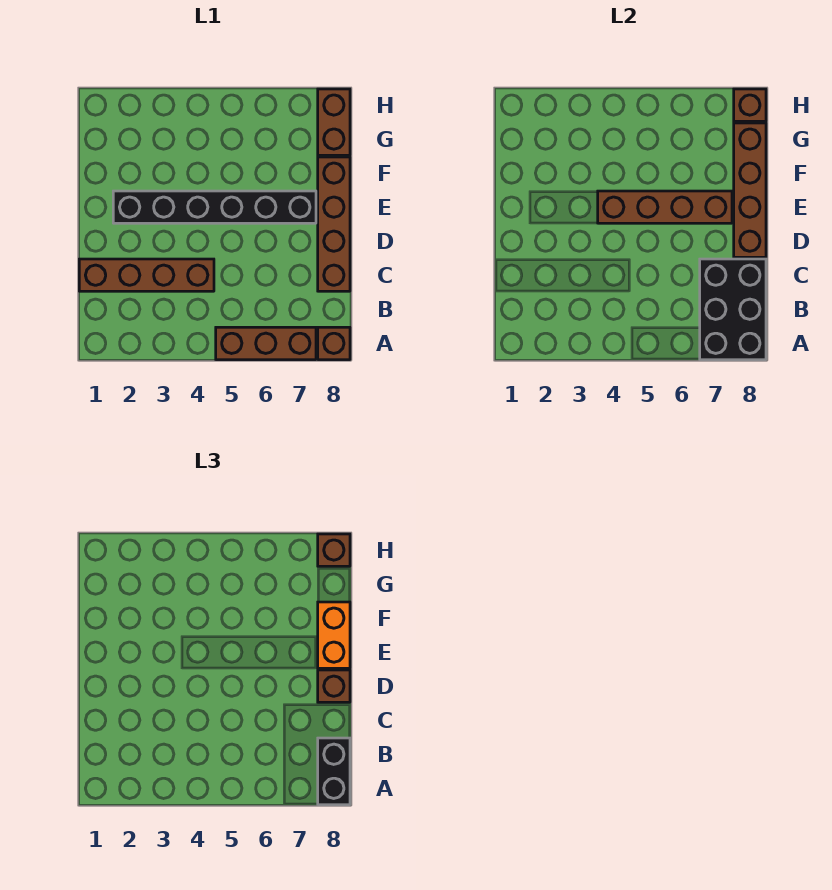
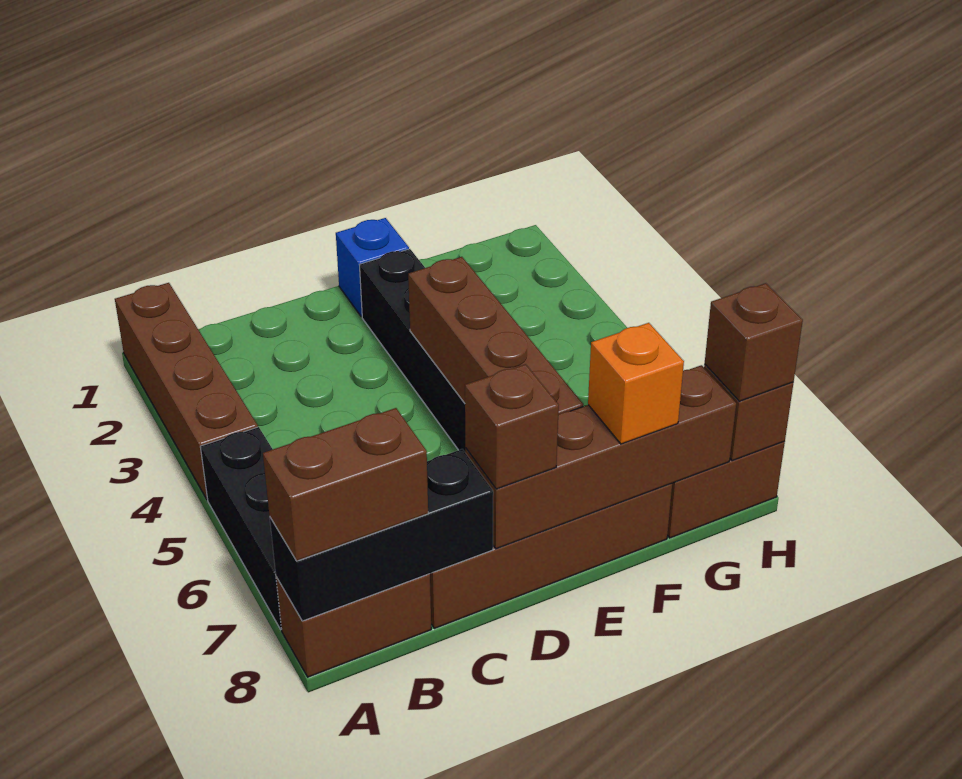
brown brick A5:A7 level 1 -> black brick A5:A7 level 1
black brick A7:C8 level 2 -> black brick A8:C8 level 2
brown brick A8 level 1 -> brown brick A8:B8 level 1
black brick A8:B8 level 3 -> brown brick A8:B8 level 3
brown brick C1:C4 level 1 -> brown brick A1:A4 level 1
none -> blue brick E1 level 1
orange brick E8:F8 level 3 -> orange brick F8 level 3

